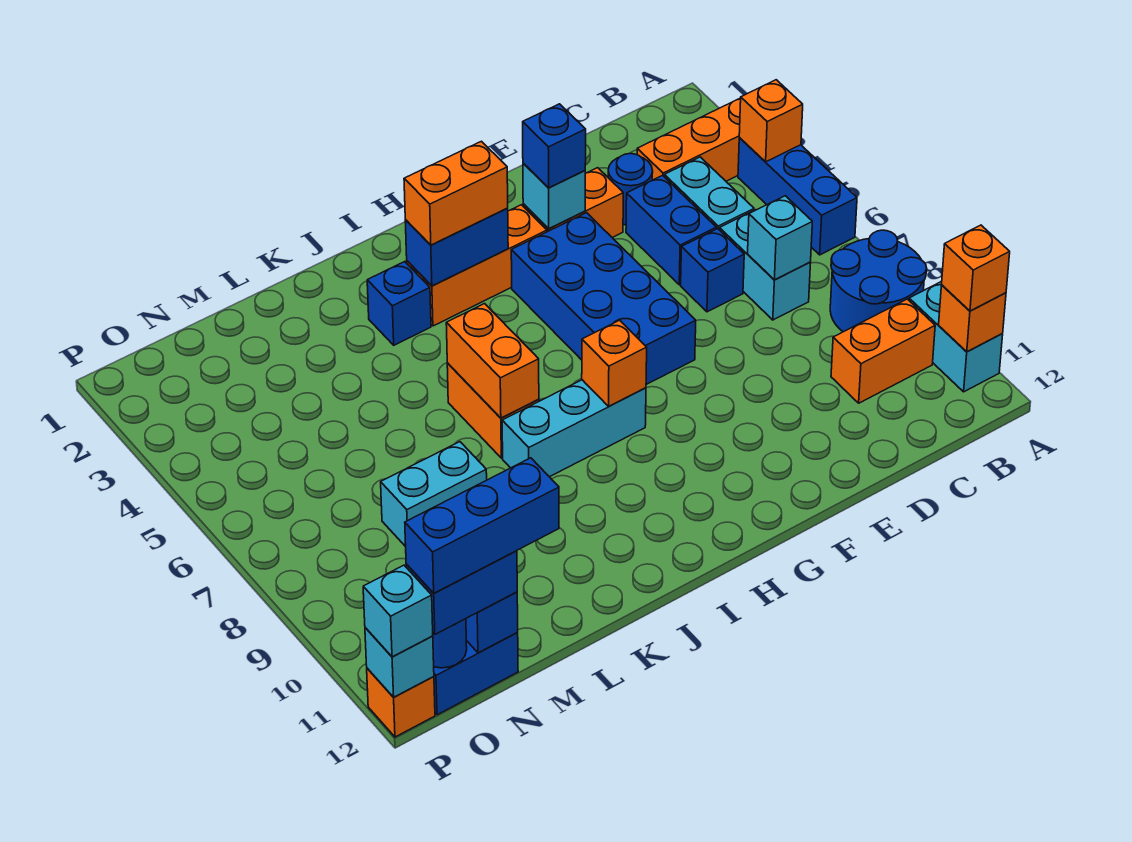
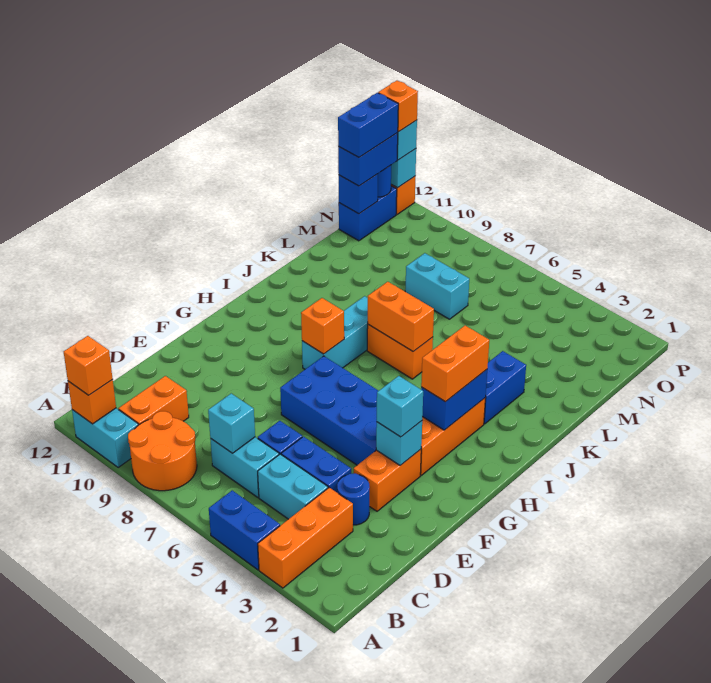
blue brick A4:A6 level 1 -> blue brick A4:A5 level 1
orange brick A4 level 2 -> orange brick P12 level 4
blue round brick A8:B9 level 1 -> orange round brick A8:B9 level 1
blue brick F3 level 3 -> cyan brick F3 level 3
blue brick J3 level 1 -> blue brick J3:K3 level 1
cyan brick L8:M8 level 1 -> cyan brick M7:M8 level 1
blue brick M12:O12 level 4 -> blue brick N12:O12 level 4

